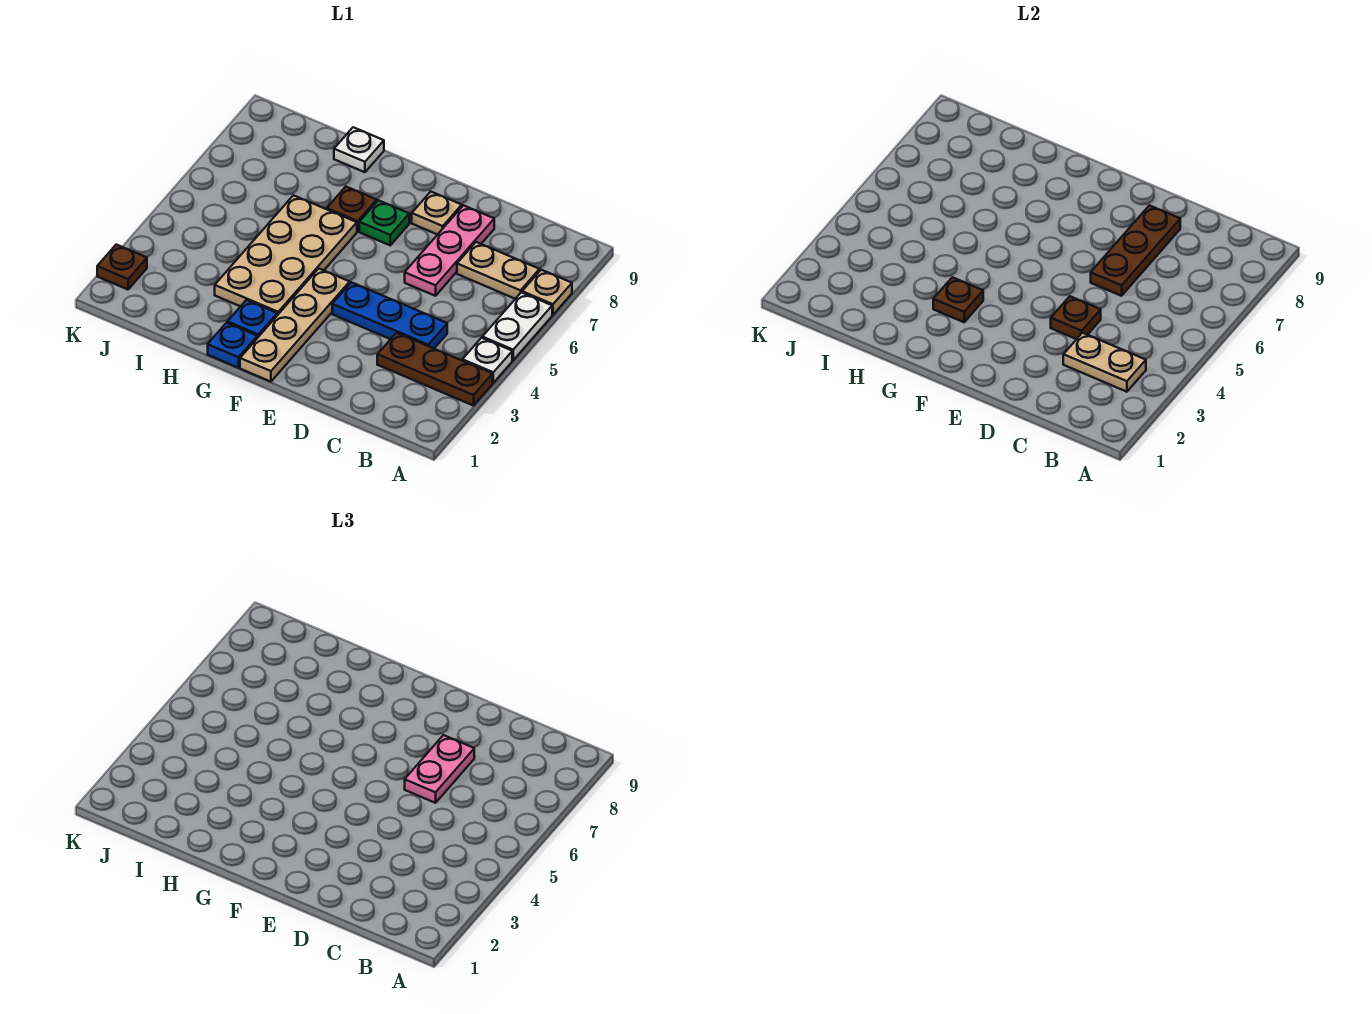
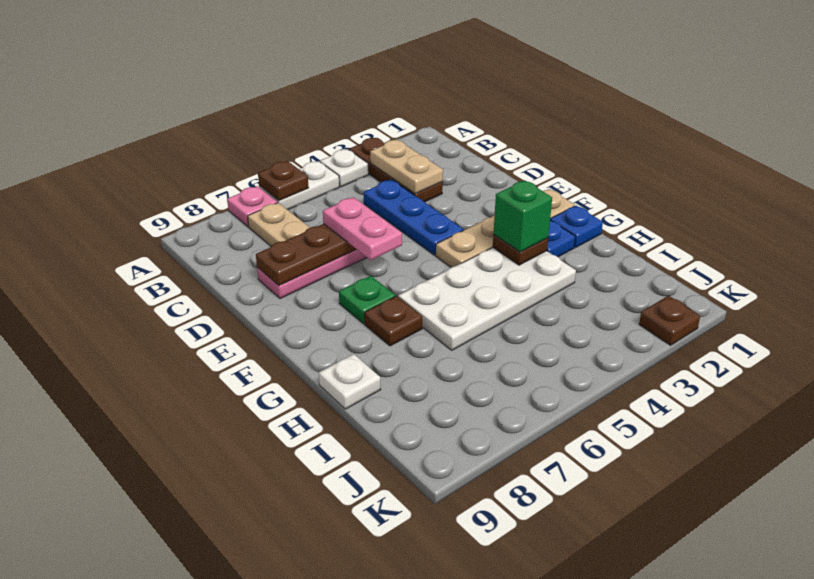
tan plate A7 level 1 -> pink plate A7 level 1
brown plate D4 level 2 -> brown plate A6 level 2
pink plate D6:D7 level 3 -> pink plate D6:E6 level 3
tan plate E8 level 1 -> none
tan plate G3:H6 level 1 -> white plate G3:H6 level 1
none -> green brick G3 level 3

